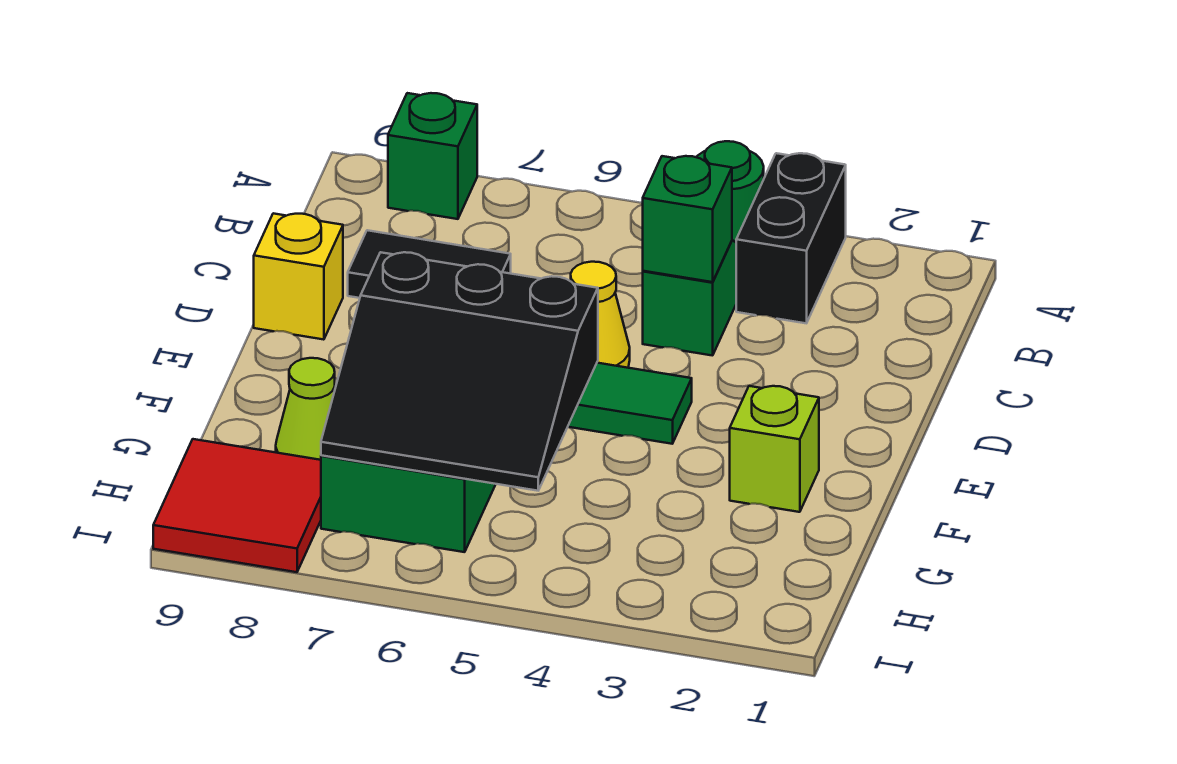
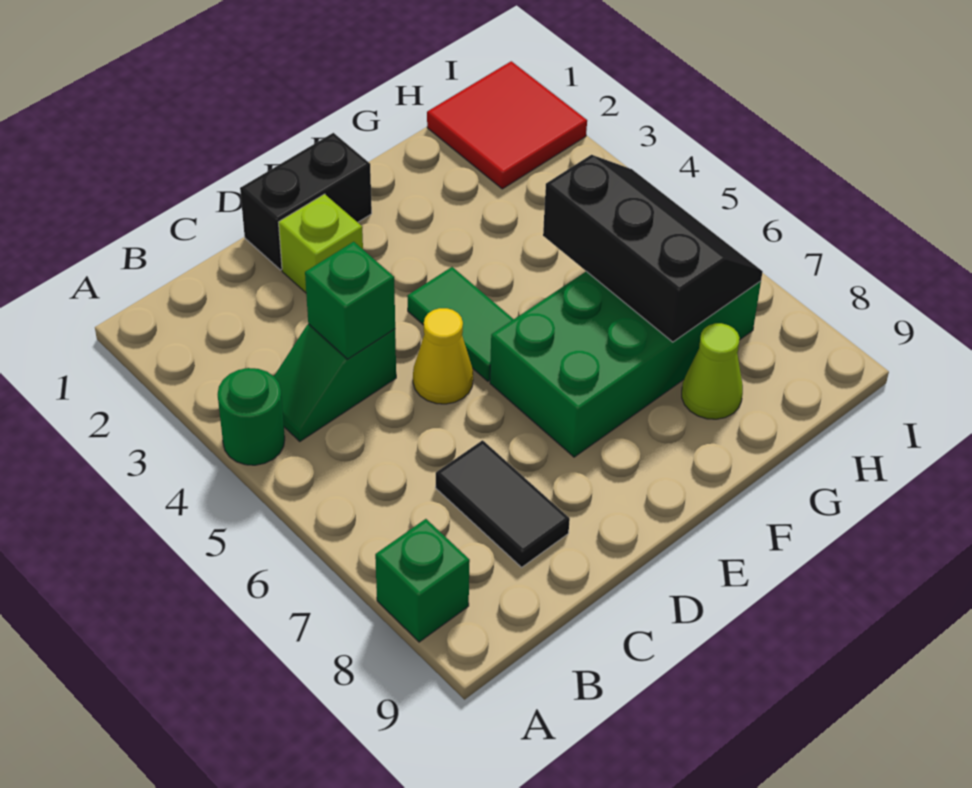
black brick A3:B3 level 1 -> black brick D1:E1 level 1
yellow brick D9 level 1 -> none
lime brick F2 level 1 -> lime brick D2 level 1
black slope F5:H7 level 2 top F -> black slope G5:H7 level 2 top G
red tile H8:I9 level 1 -> red tile H1:I2 level 1

